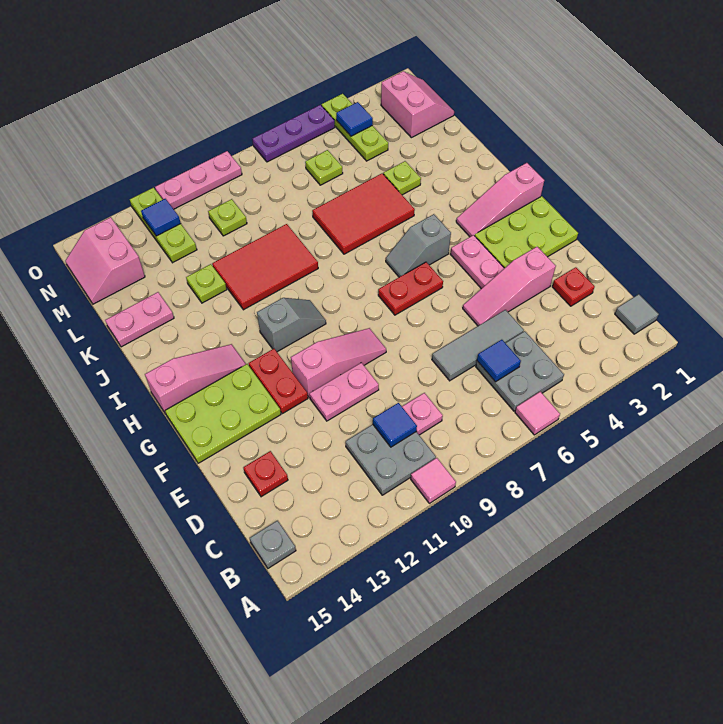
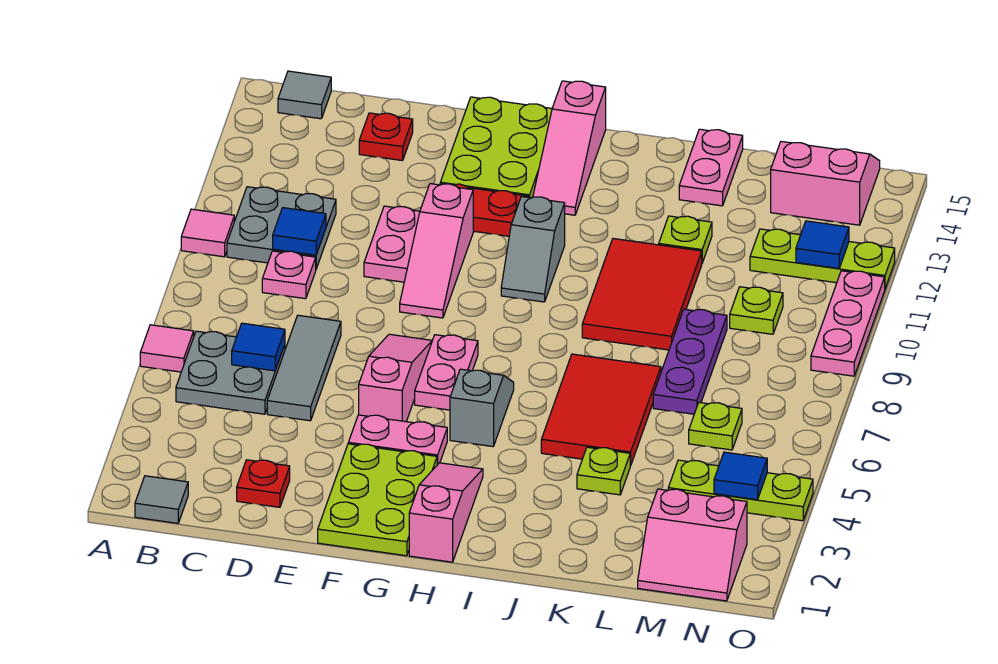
grey plate B15 level 1 -> grey tile B15 level 1
pink slope E3:E5 level 1 top 3 -> pink slope F5:F7 level 1 top 5
red plate G6:G7 level 1 -> pink plate G6:G7 level 1
purple plate O5:O7 level 1 -> purple plate L7:L9 level 1

